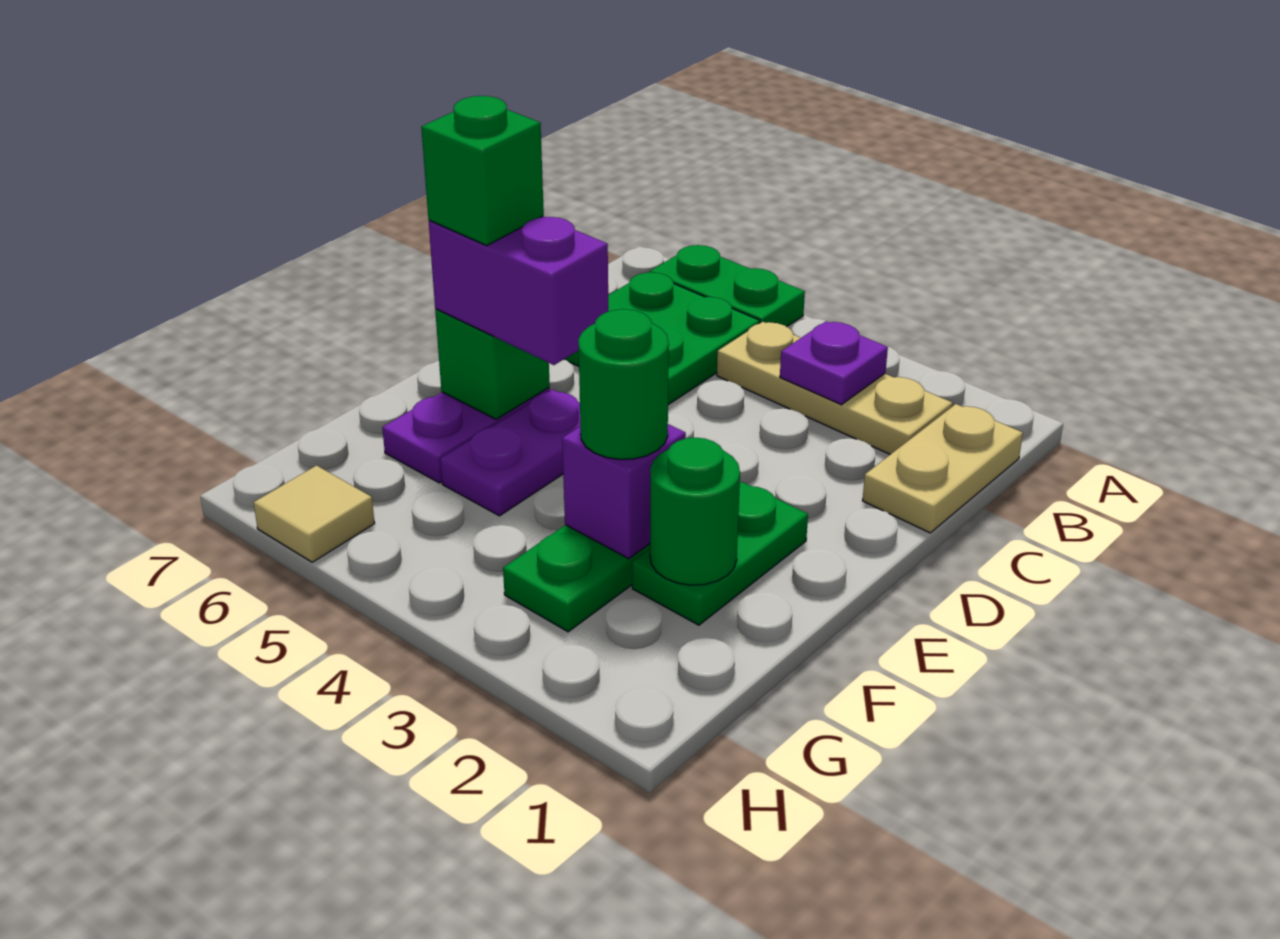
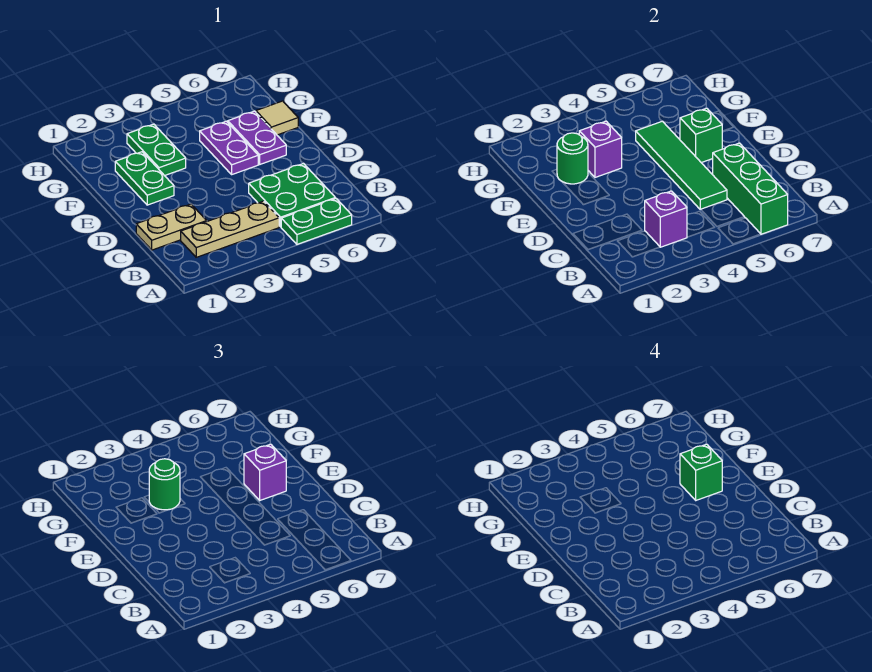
none -> green brick A6:C6 level 2
tan plate B1:C1 level 1 -> tan plate C1:C2 level 1
purple plate B3 level 2 -> purple brick B3 level 2
none -> green tile C5:F5 level 2
purple brick E5:E6 level 3 -> purple brick E6 level 3
tan tile H6 level 1 -> tan tile F7 level 1

